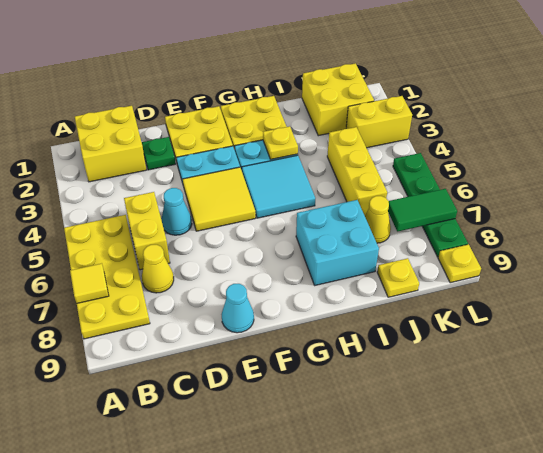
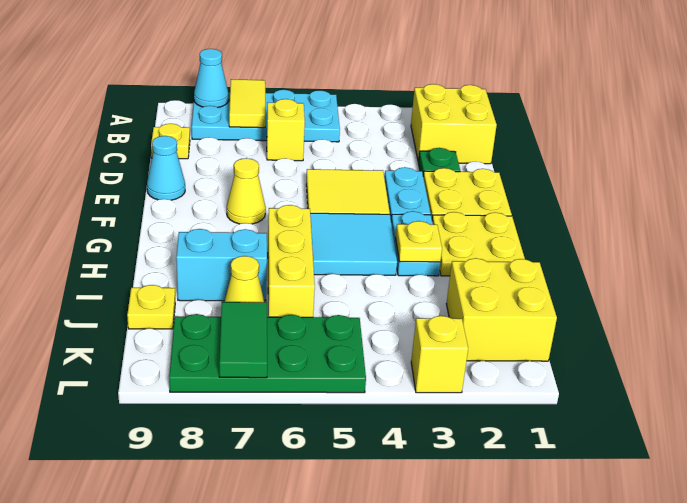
yellow plate A5:B8 level 1 -> cyan plate A5:B8 level 1
yellow tile A7 level 2 -> yellow tile A7:B7 level 2
yellow brick C5:C6 level 1 -> yellow brick C6 level 1
yellow cone C7 level 1 -> yellow cone F7 level 1
cyan cone D5 level 1 -> cyan cone A8 level 2
cyan brick H7:I8 level 1 -> cyan brick I7:I8 level 1
yellow brick J4:J6 level 1 -> yellow brick H6:J6 level 1
yellow brick K3:L3 level 1 -> yellow brick L3 level 1
green plate L5:L8 level 1 -> green plate K5:L8 level 1
yellow plate L9 level 1 -> yellow plate C9 level 1

